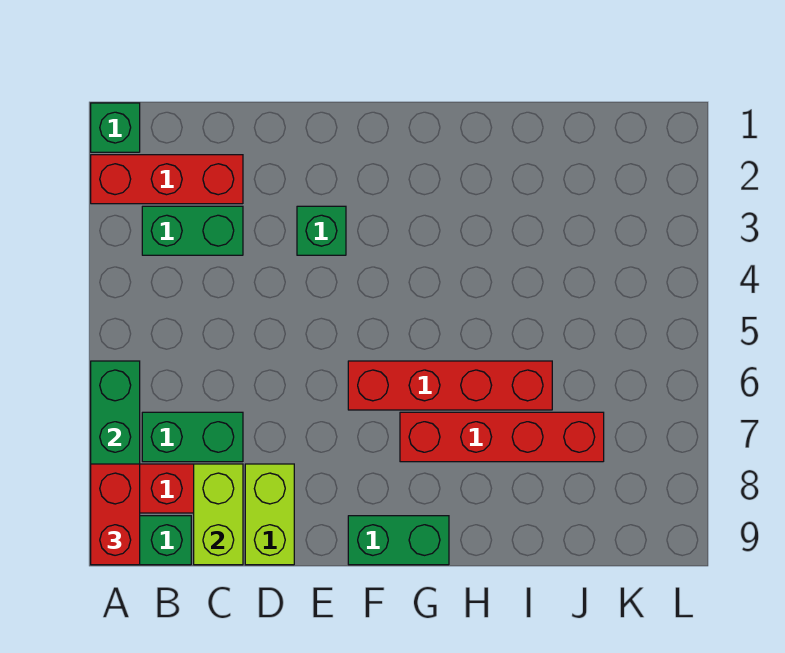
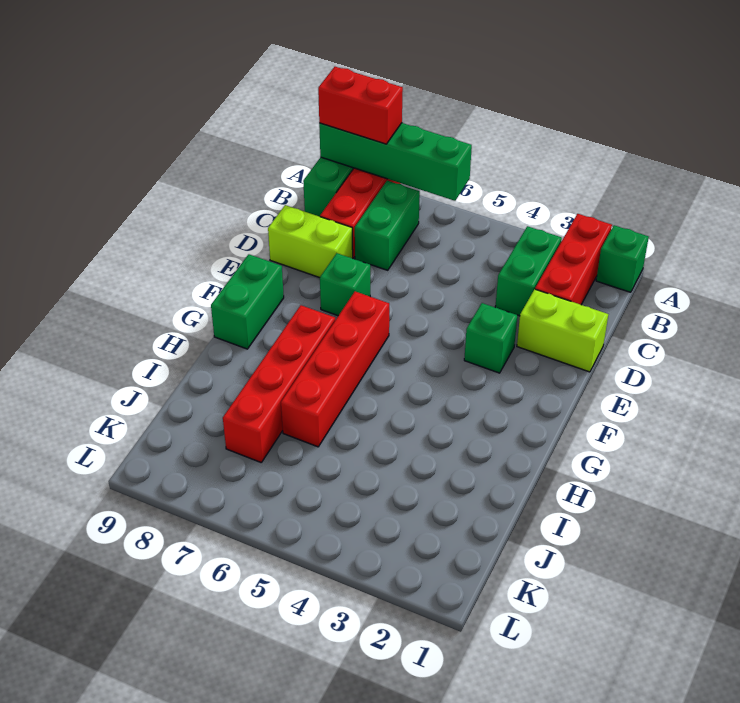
lime brick C8:C9 level 2 -> lime brick D1:D2 level 1
none -> green brick E7 level 1

